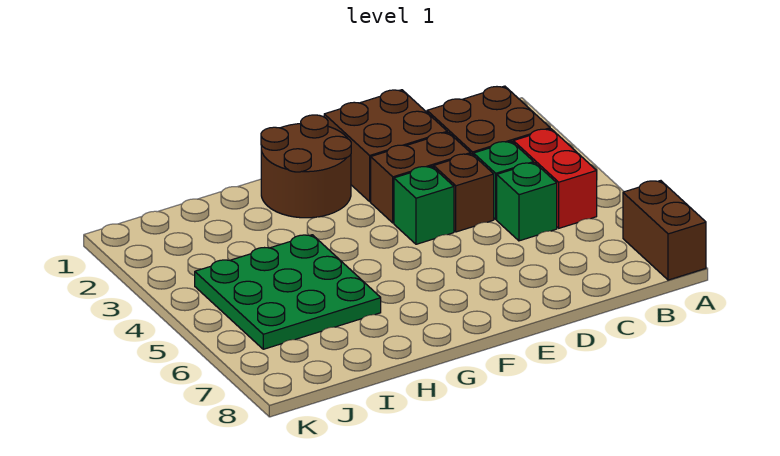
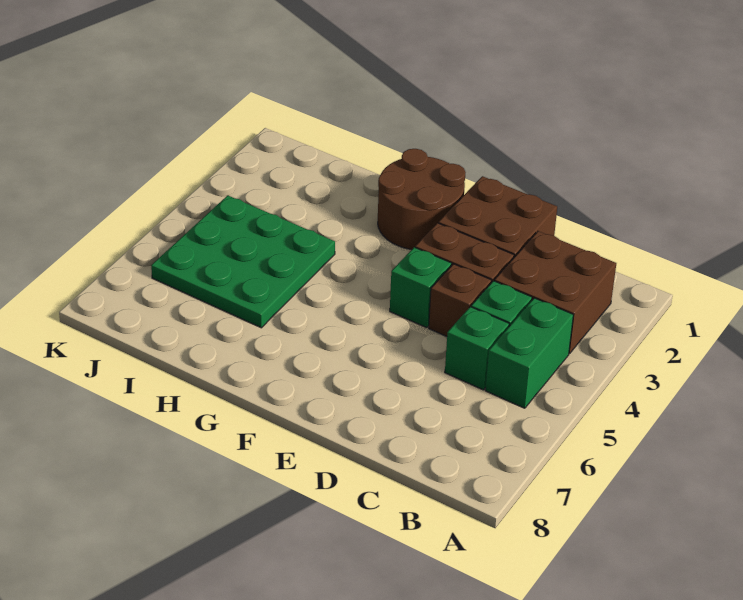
brown brick A7:A8 level 1 -> none
red brick B4:B5 level 1 -> green brick B4:B5 level 1

